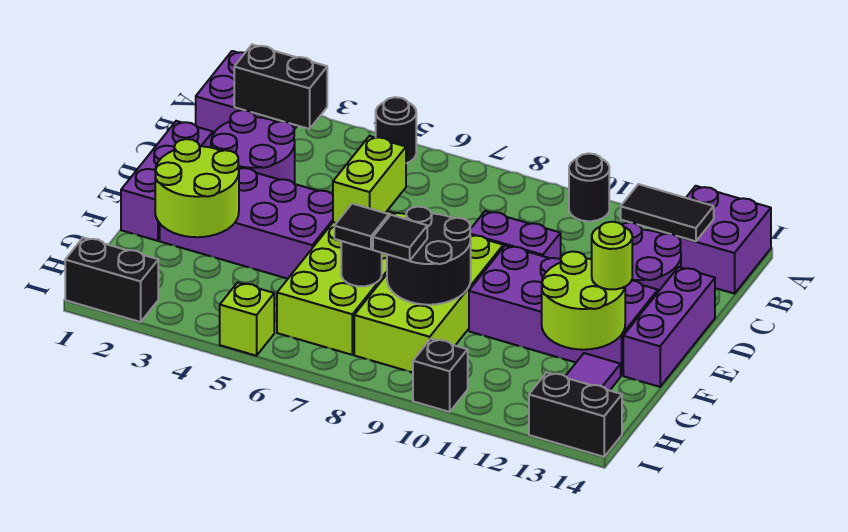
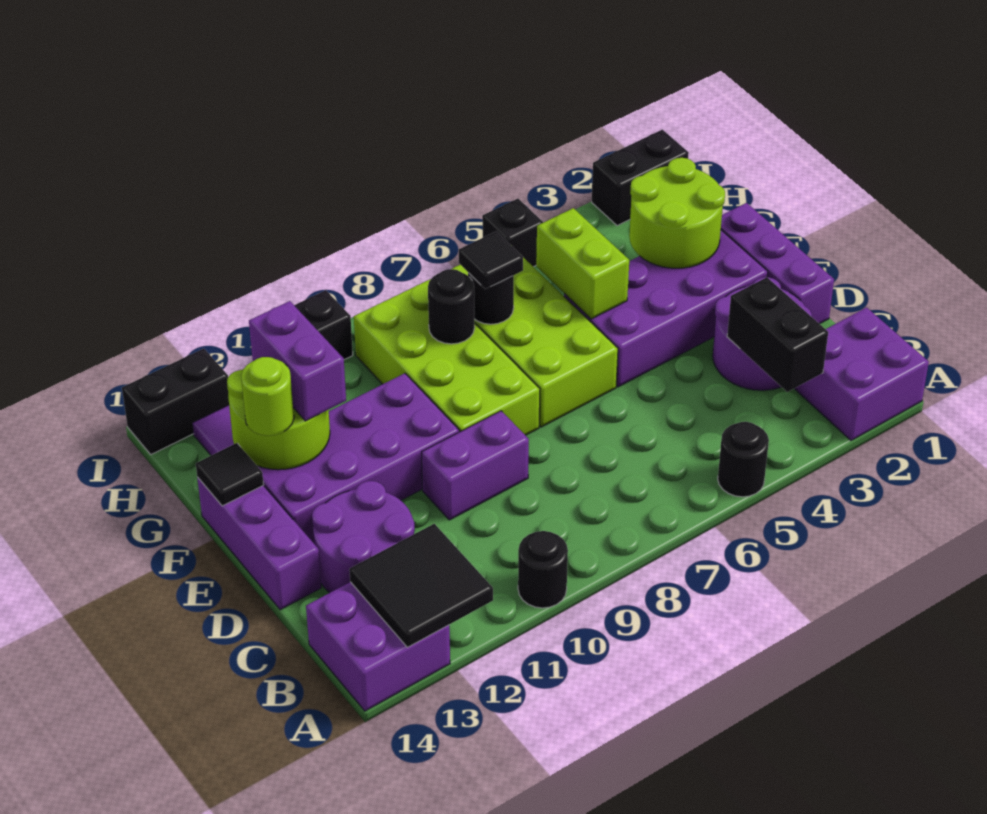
black brick B2:B3 level 2 -> black brick B3:C3 level 2
black tile B12:B13 level 2 -> black tile A12:B13 level 2
lime brick D6:E6 level 2 -> lime brick F5:G5 level 2
black round brick F8:G9 level 2 -> black round brick G8 level 2
none -> purple brick F12:G12 level 3
black tile G8 level 3 -> black tile F14 level 2
lime brick I5 level 1 -> black brick I5 level 1

